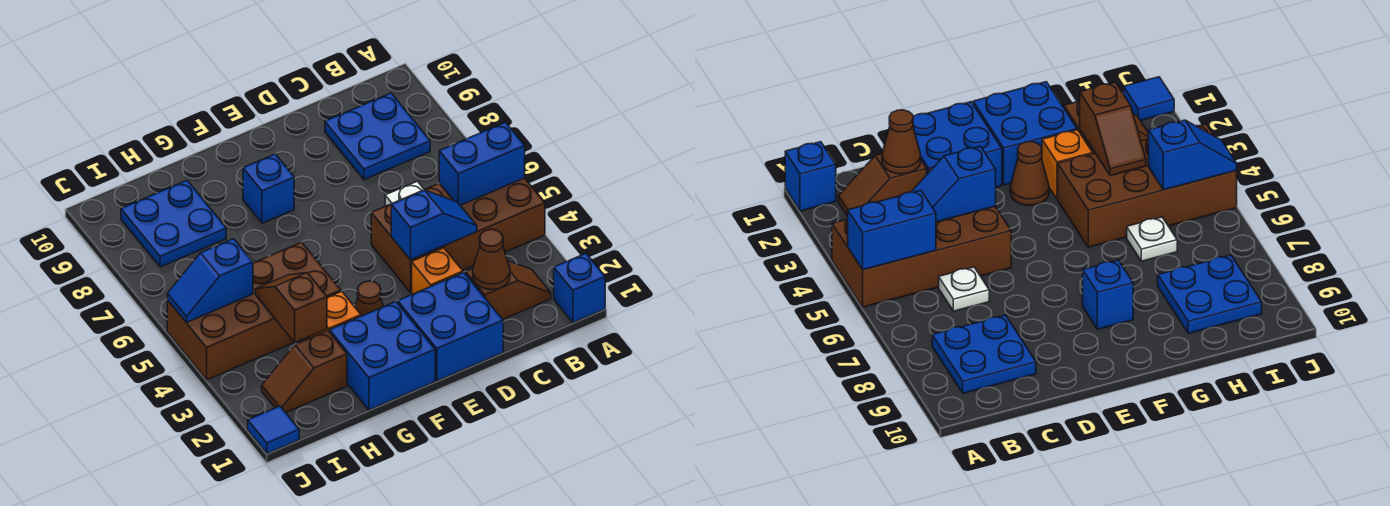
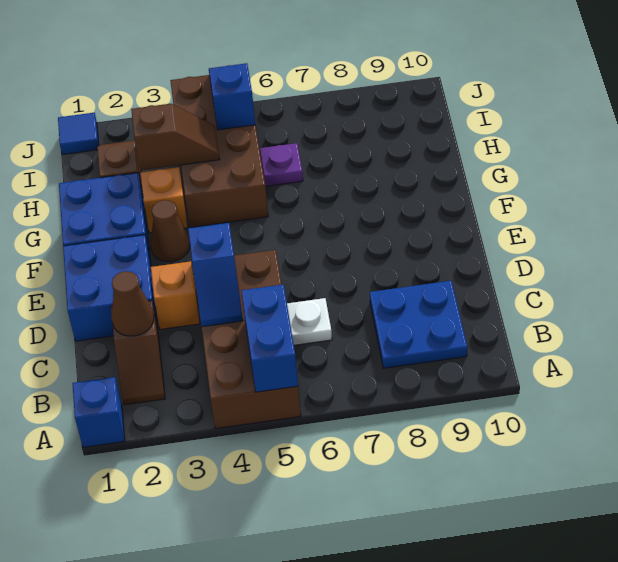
blue brick F8 level 1 -> none
white plate H6 level 1 -> purple plate H6 level 1
blue plate H8:I9 level 1 -> none

